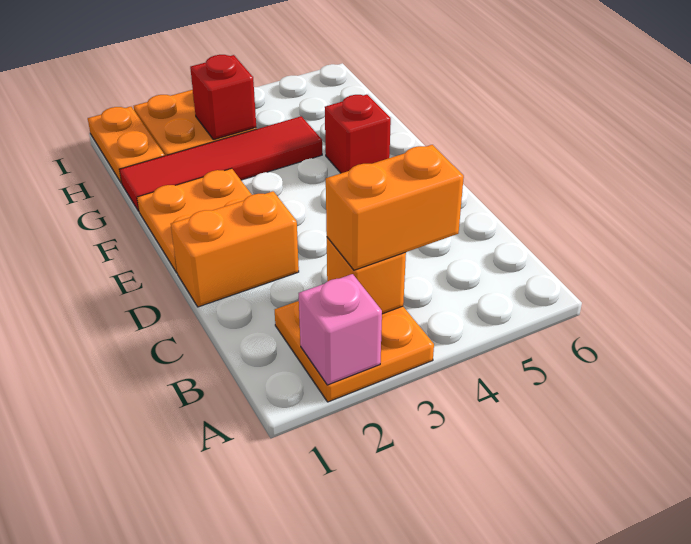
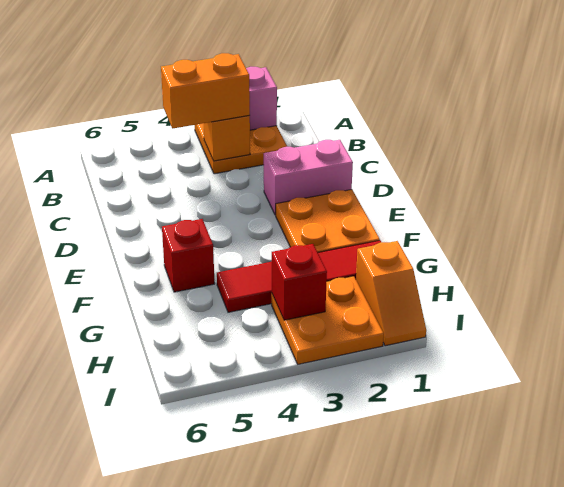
orange brick D1:D2 level 1 -> pink brick D1:D2 level 1
orange plate H1:I1 level 1 -> orange slope H1:I1 level 1 top H

